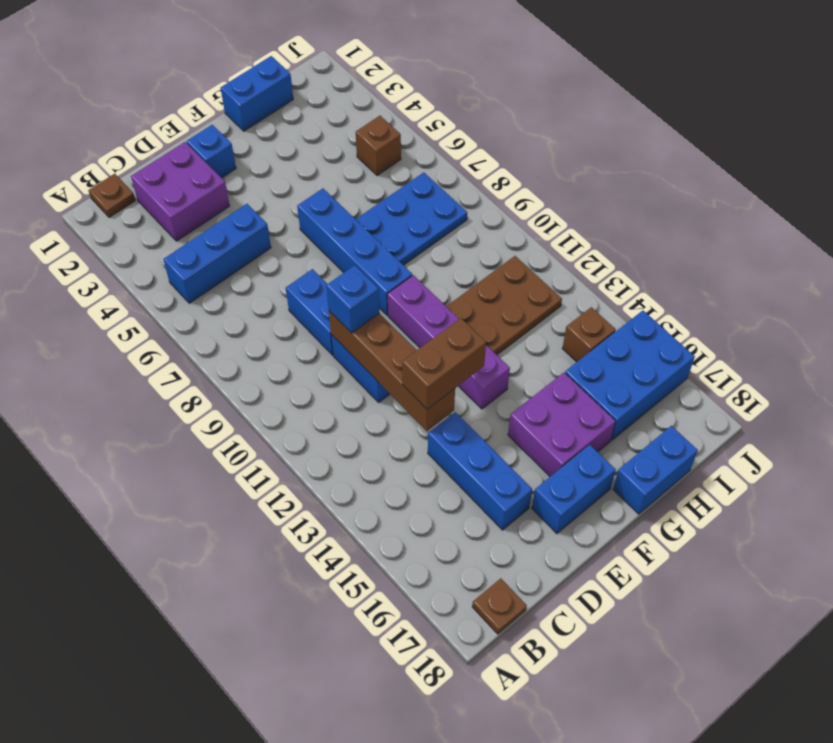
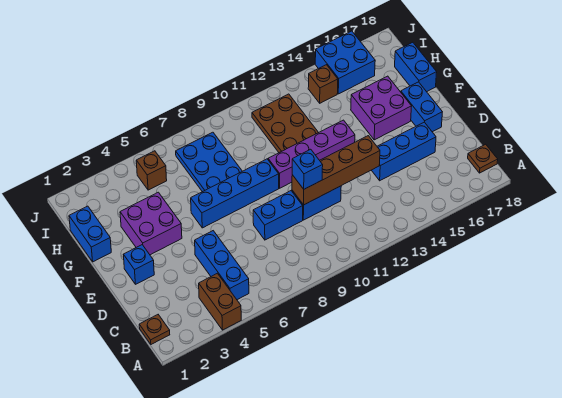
purple brick C2:D3 level 1 -> purple brick F3:G4 level 1
brown brick D13:E13 level 3 -> brown brick A4:B4 level 1
blue brick H15:J16 level 1 -> blue brick I15:J16 level 1

